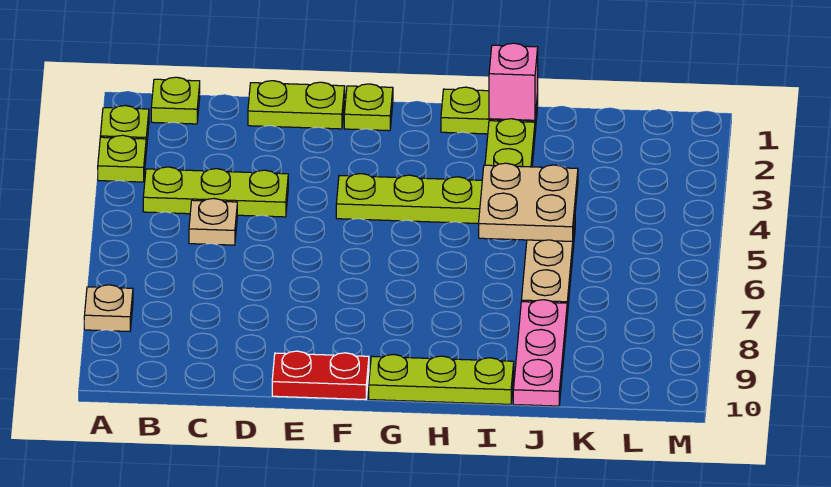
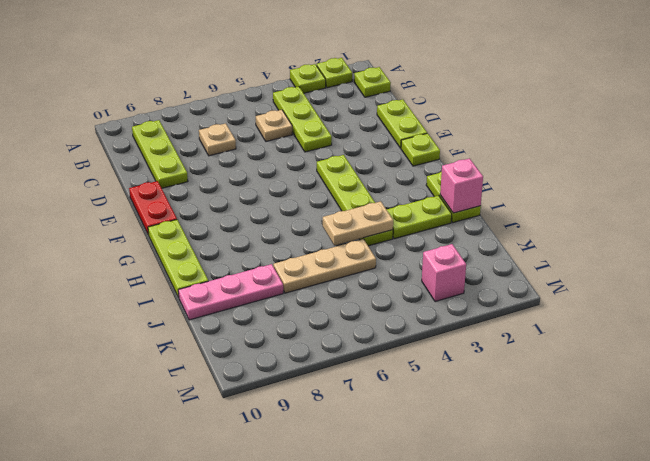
tan plate A8 level 1 -> tan plate C7 level 1
none -> lime plate B9:D9 level 1
tan plate I4:J5 level 2 -> tan plate I4:I5 level 2
none -> pink brick L3 level 1

